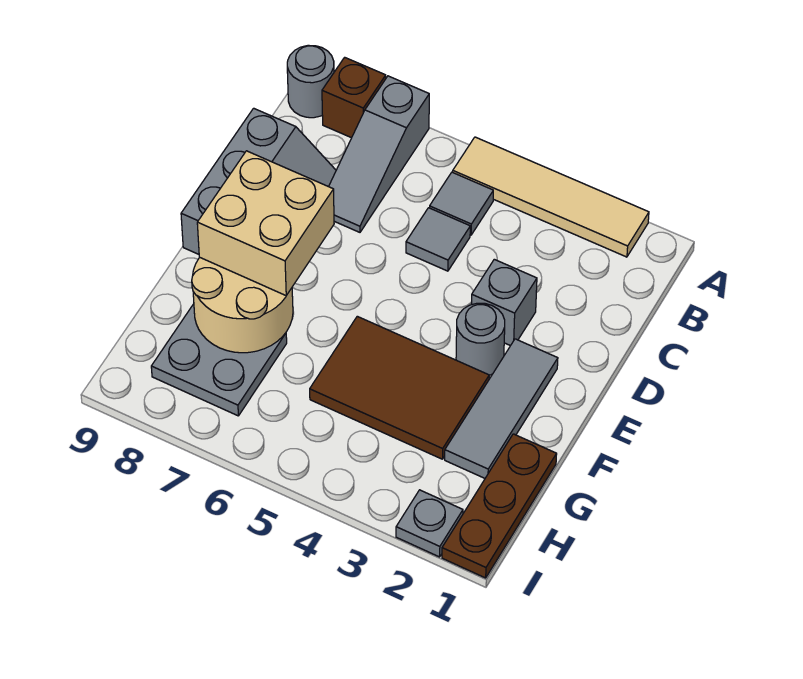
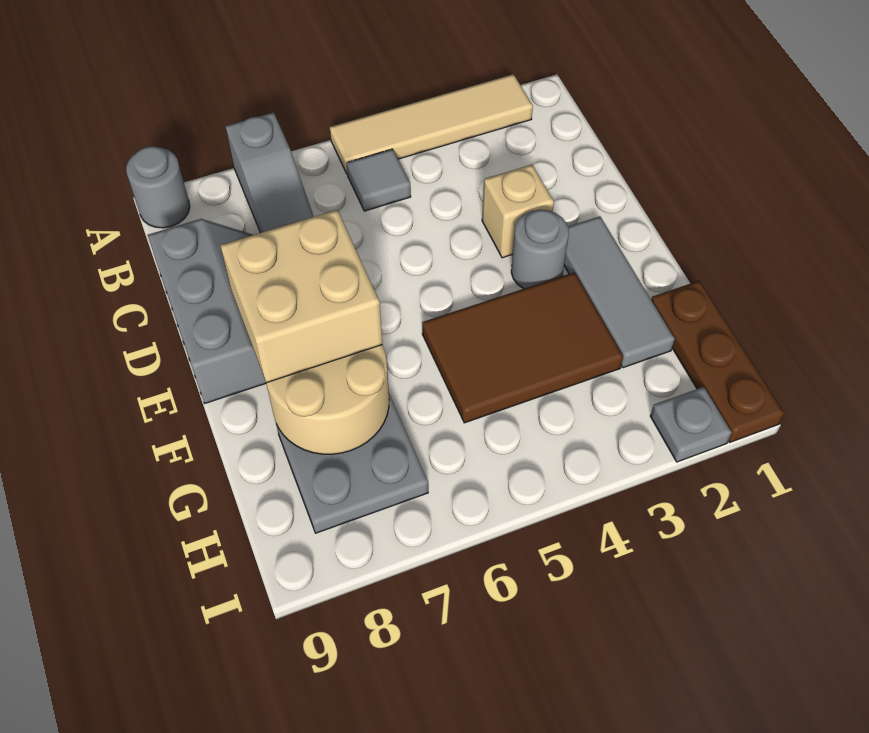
brown brick A8 level 1 -> none
grey tile C5 level 1 -> none
grey brick D3 level 1 -> tan brick D3 level 1

